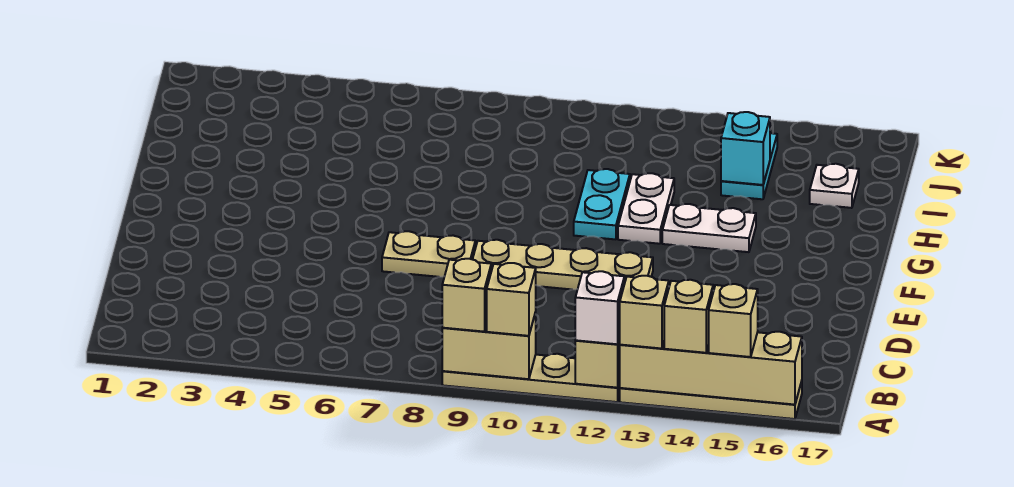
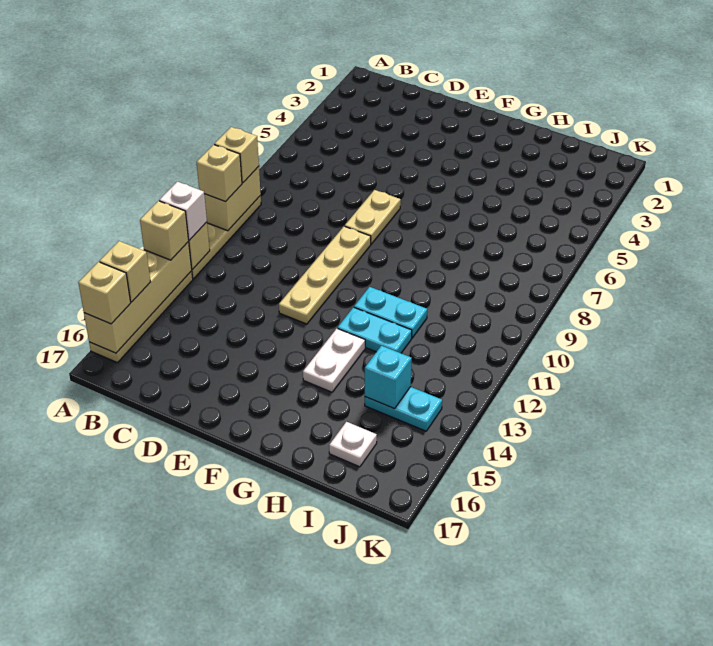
tan brick A14 level 3 -> tan brick A16 level 3
white plate G12:H12 level 1 -> cyan plate G12:H12 level 1

